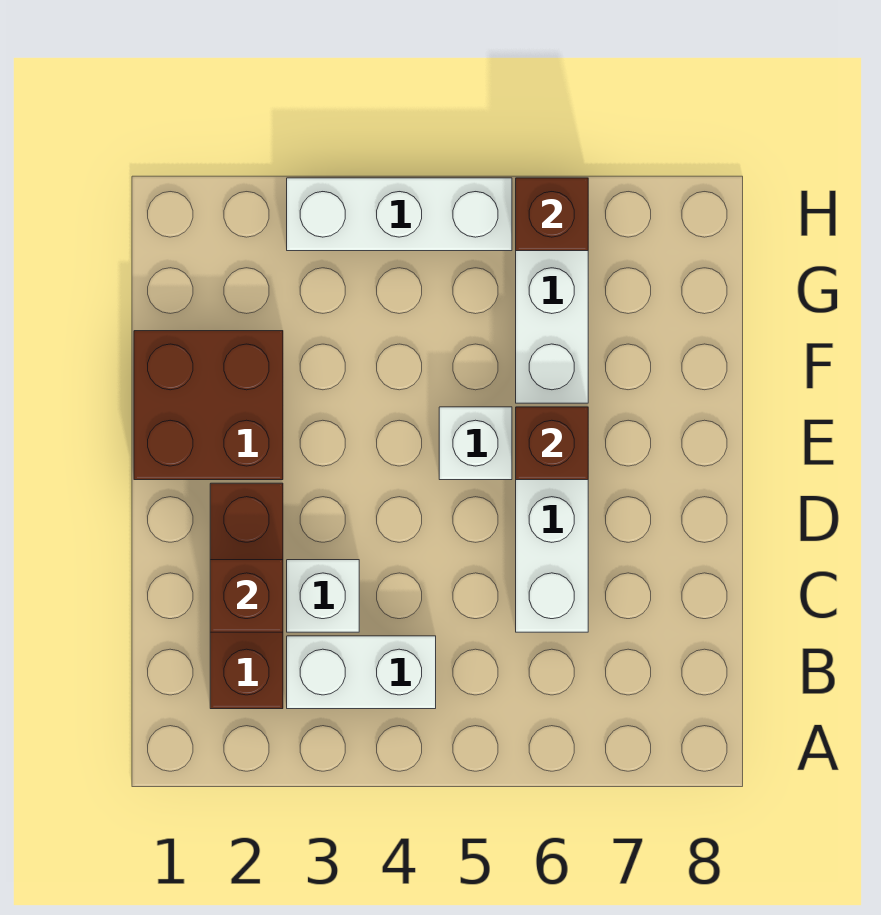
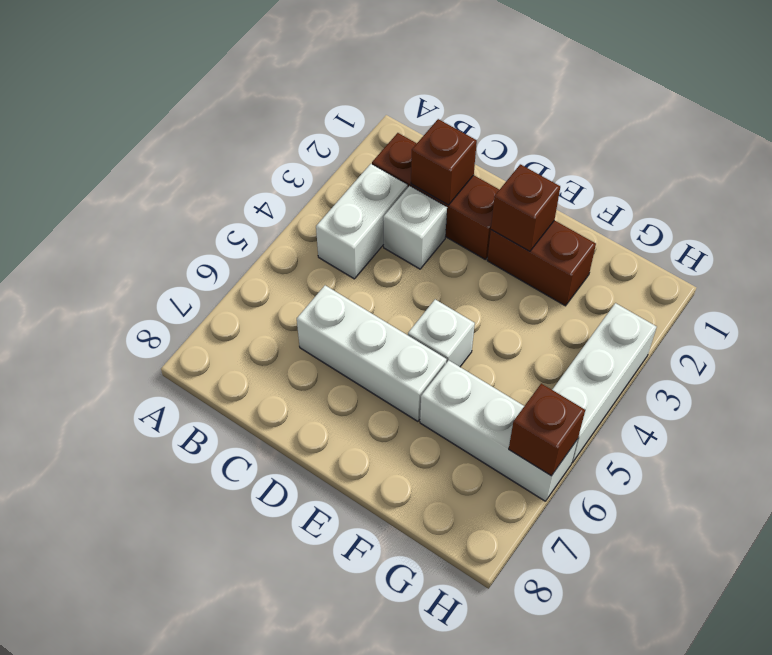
brown brick E1:F2 level 1 -> brown brick E2:F2 level 1
brown brick E6 level 2 -> brown brick E2 level 2

